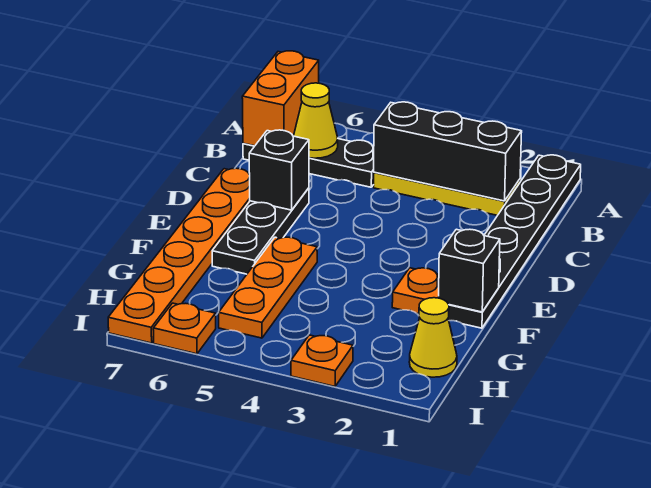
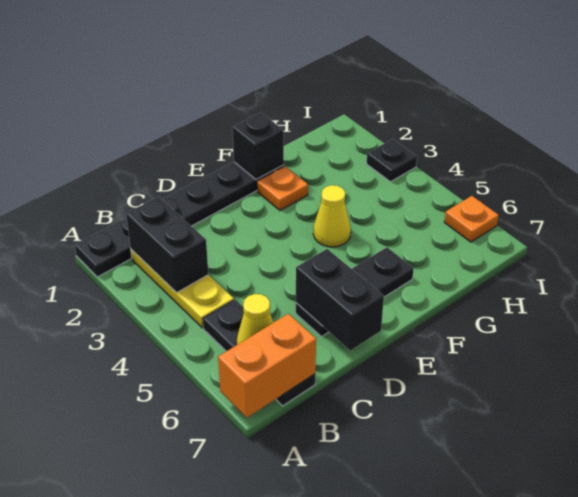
black brick B2:B4 level 2 -> black brick B2:B3 level 2
black brick D6 level 2 -> black brick D6:D7 level 2
orange plate D7:I7 level 1 -> none
orange plate F5:H5 level 1 -> none
yellow cone H1 level 1 -> yellow cone F4 level 1
orange plate I3 level 1 -> black plate I3 level 1

